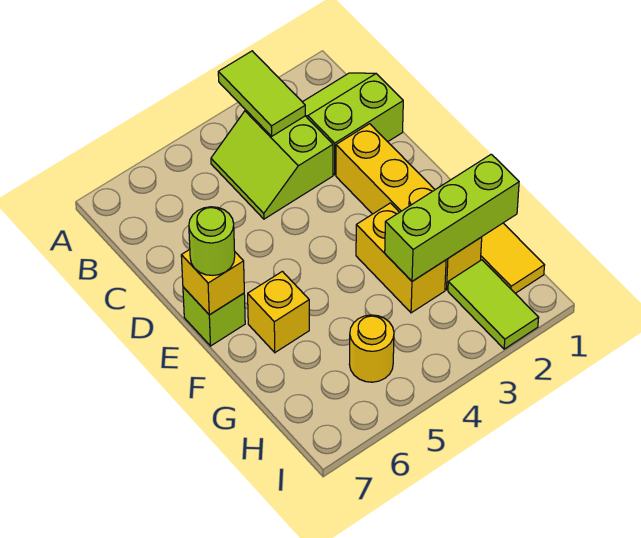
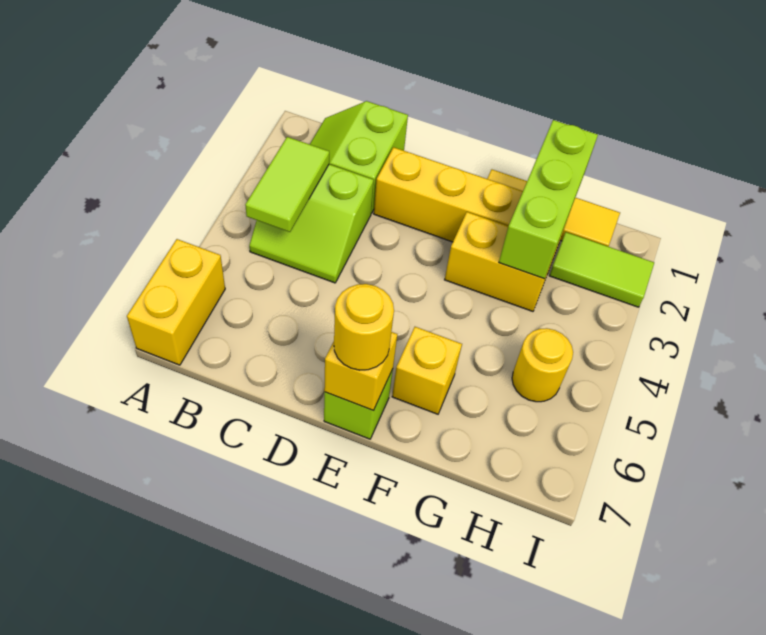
lime tile A3:B3 level 2 -> lime tile B3:B4 level 2
none -> yellow brick A6:A7 level 1
lime round brick E7 level 3 -> yellow round brick E7 level 3

